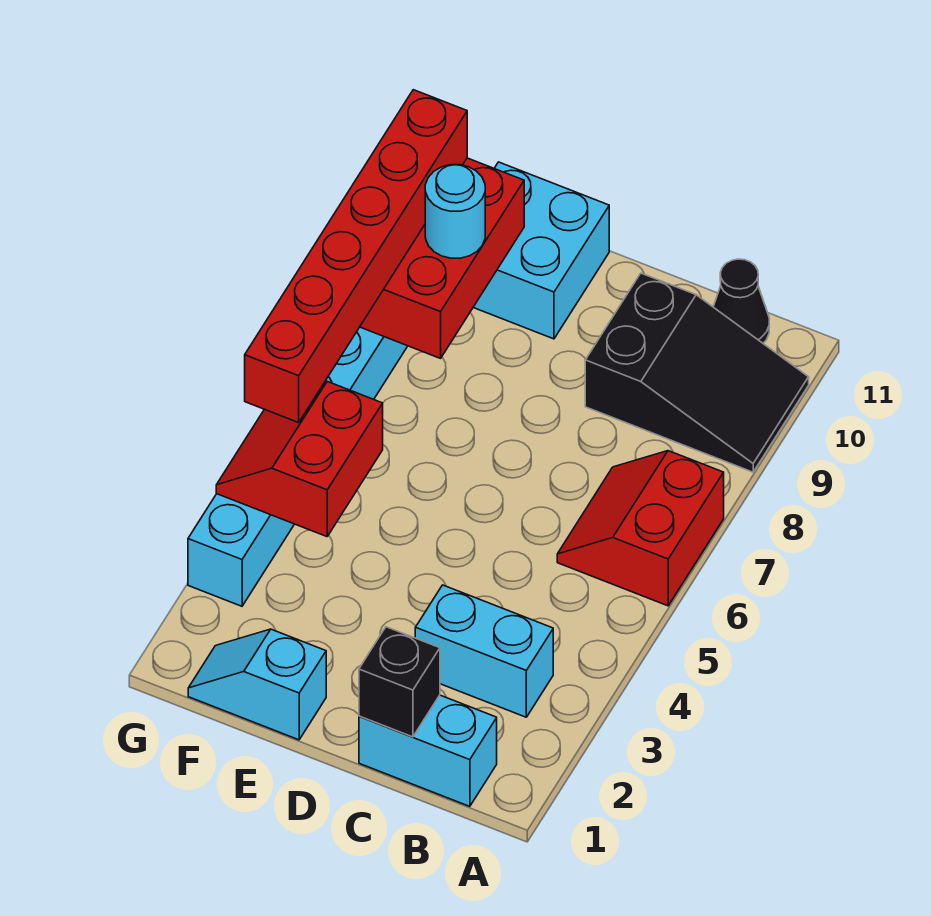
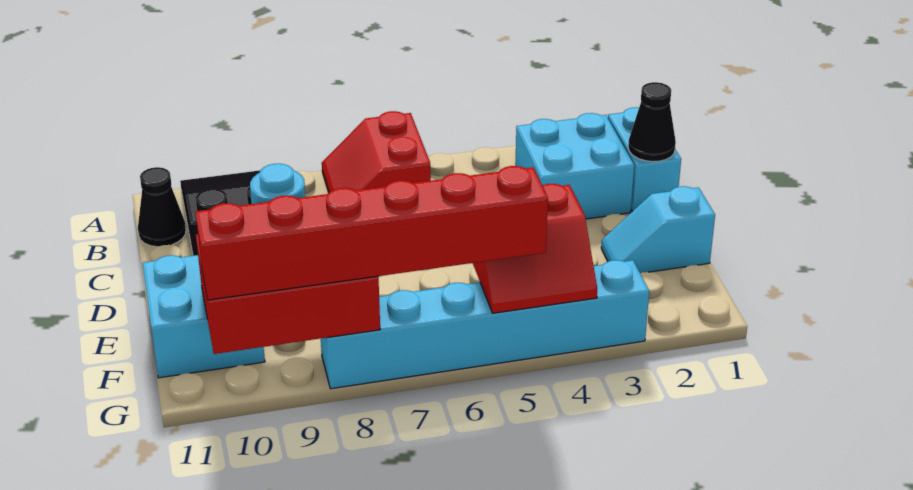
red slope A6:B7 level 1 top A -> red slope A6:B7 level 1 top 6
cyan brick B3:C3 level 1 -> cyan brick B2:C3 level 1
black brick C1 level 2 -> black cone C1 level 2
cyan slope E1:F1 level 1 top E -> cyan slope E1:E2 level 1 top 1

